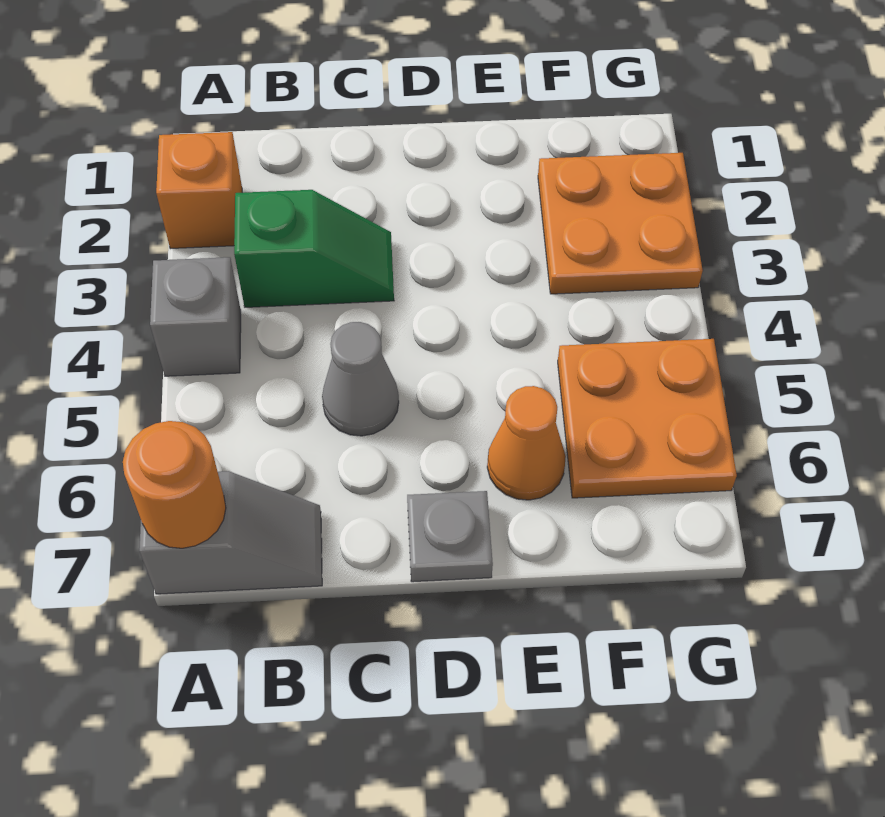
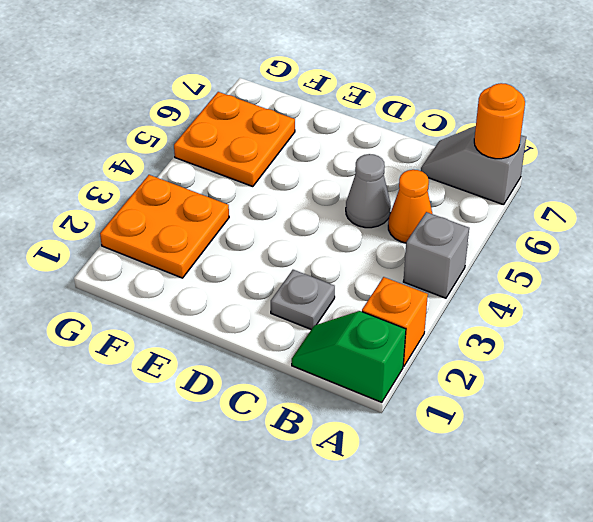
green slope B3:C3 level 1 top B -> green slope A1:B1 level 1 top A
grey plate D7 level 1 -> grey plate C2 level 1
orange cone E6 level 1 -> orange cone B5 level 1

